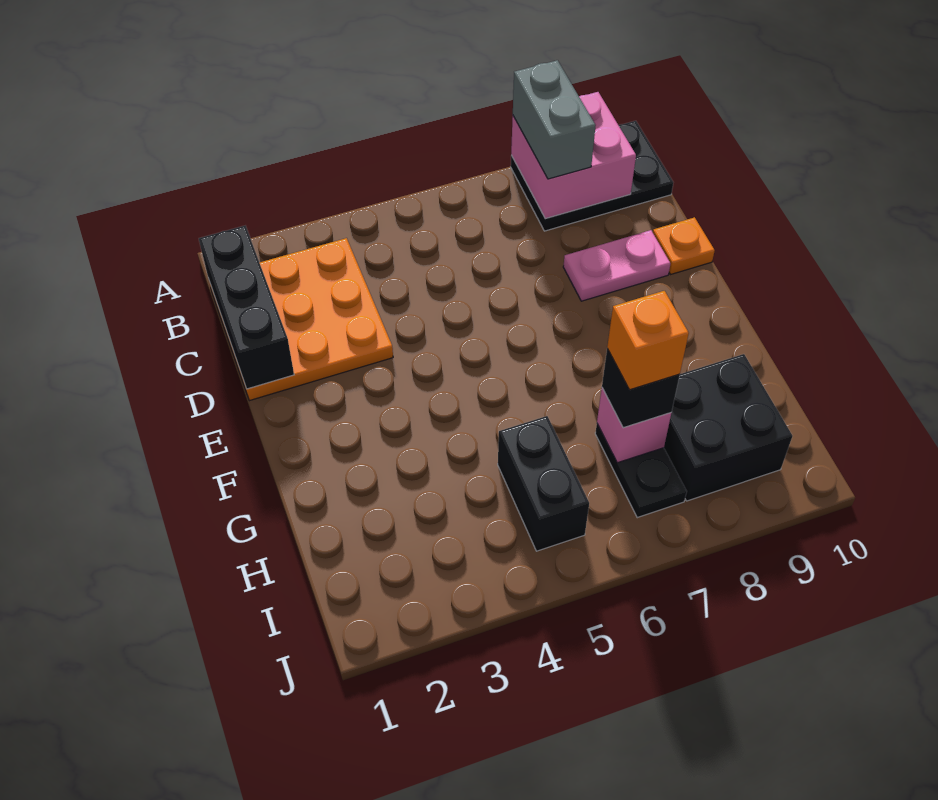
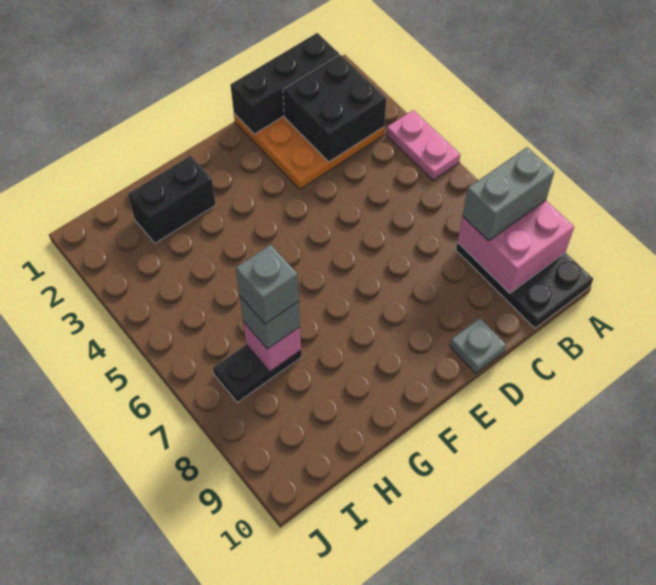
pink plate D8:D9 level 1 -> pink plate A4:A5 level 1
orange plate D10 level 1 -> grey plate D10 level 1
black brick H5:I5 level 1 -> black brick G2:H2 level 1
black brick H7 level 3 -> grey brick H7 level 3
orange brick H7 level 4 -> grey brick H7 level 4
black brick H8:I9 level 1 -> black brick B2:C3 level 2

